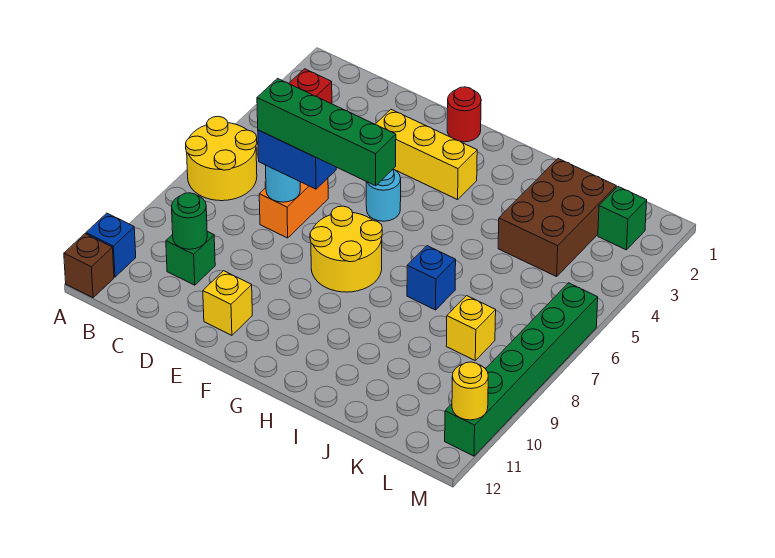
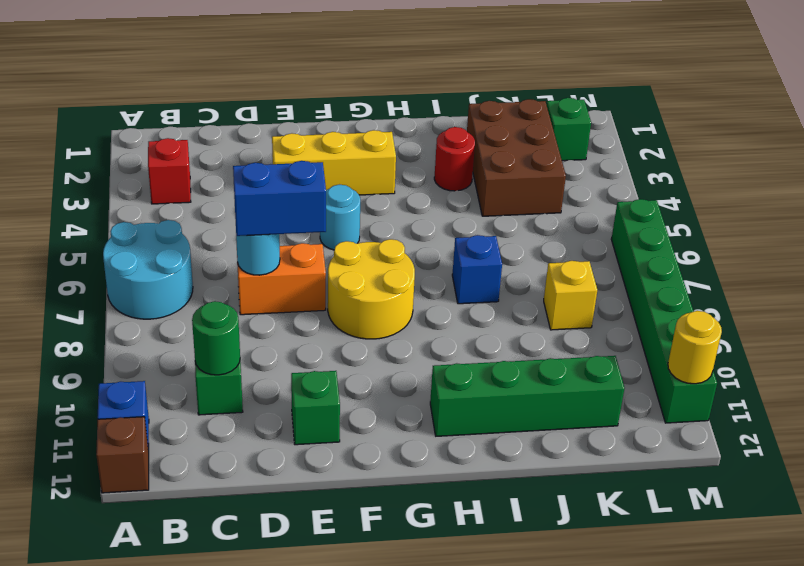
yellow round brick A6:B7 level 1 -> cyan round brick A6:B7 level 1
orange brick D6:D7 level 1 -> orange brick D7:E7 level 1
green brick D7:G7 level 4 -> green brick H11:K11 level 1
yellow brick E11 level 1 -> green brick E11 level 1
red round brick F1 level 1 -> red round brick I3 level 1

